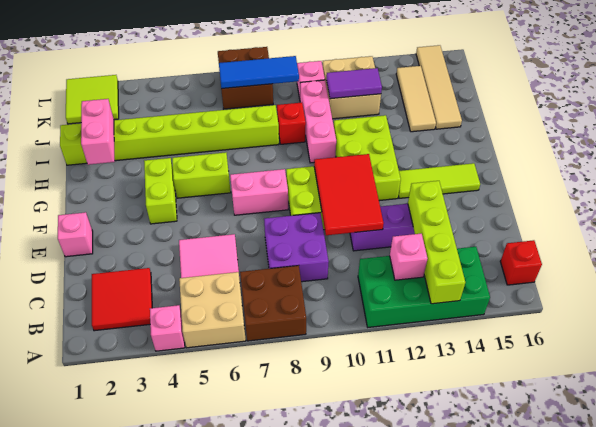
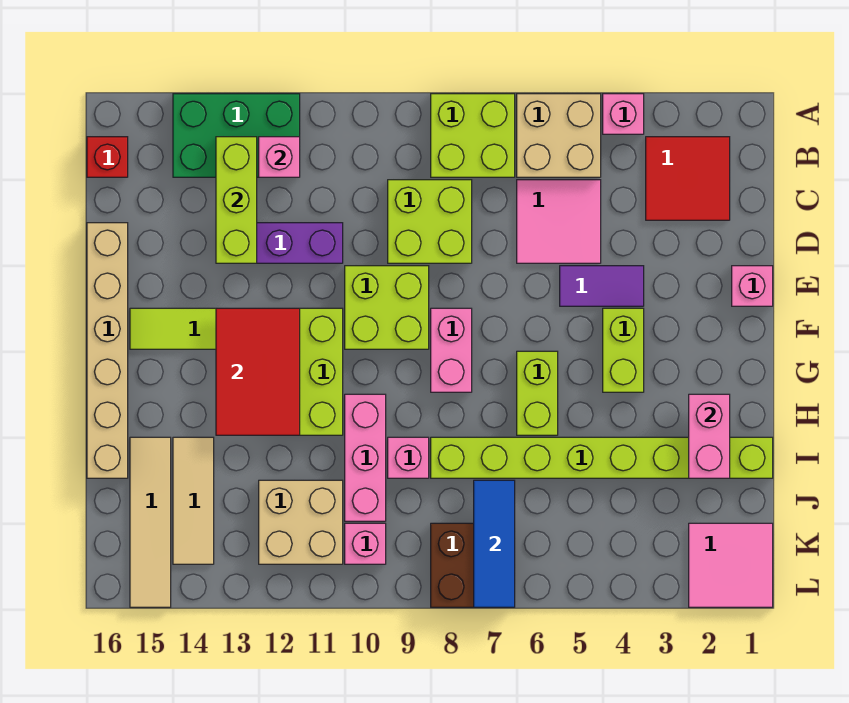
brown brick A7:B8 level 1 -> lime brick A7:B8 level 1
green brick A11:B14 level 1 -> green brick A12:B14 level 1
lime brick A13:D13 level 2 -> lime brick B13:D13 level 2
purple brick C8:D9 level 1 -> lime brick C8:D9 level 1
red tile D10:F11 level 2 -> red tile F12:H13 level 2
none -> tan brick D16:I16 level 1
pink brick F7:F8 level 1 -> pink brick F8:G8 level 1
lime brick G5:G6 level 1 -> lime brick G6:H6 level 1
red brick I9 level 1 -> pink brick I9 level 1
purple tile J11:J12 level 2 -> purple tile E4:E5 level 1
lime tile K1:L2 level 1 -> pink tile K1:L2 level 1
blue tile K7:K9 level 2 -> blue tile J7:L7 level 2

